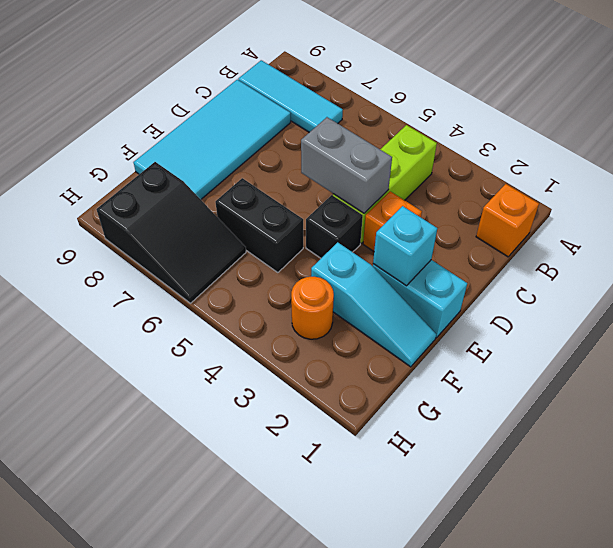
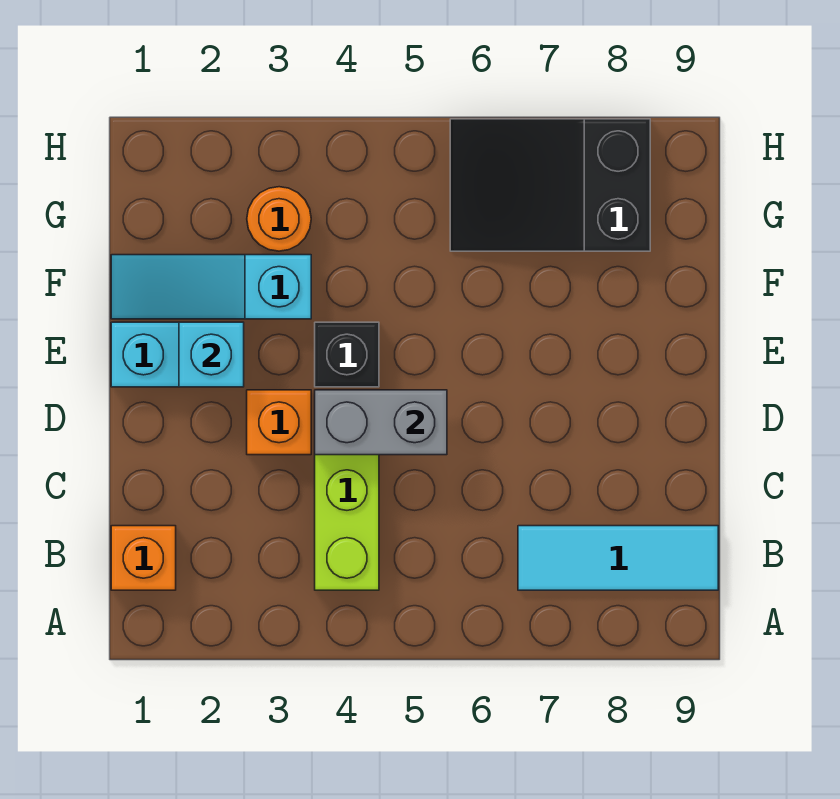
cyan tile C8:F9 level 1 -> none
black brick F5:F6 level 1 -> none

